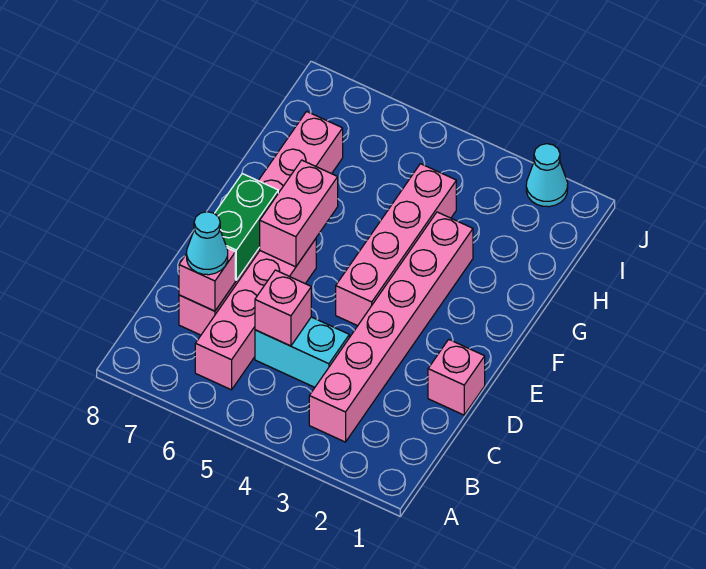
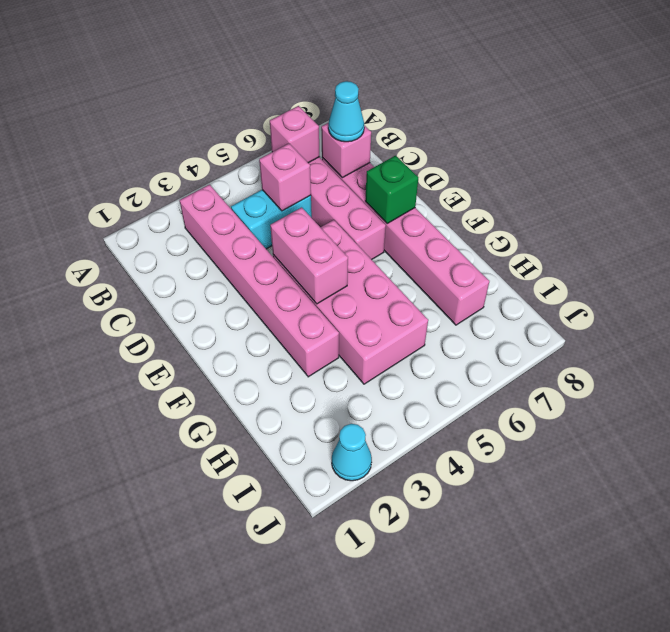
pink brick D1 level 1 -> pink brick B6 level 2
green brick D7:E7 level 2 -> green brick E7 level 2
pink brick E4:H4 level 1 -> pink brick E4:H5 level 1
pink brick E6:F6 level 2 -> pink brick E4:F4 level 2

